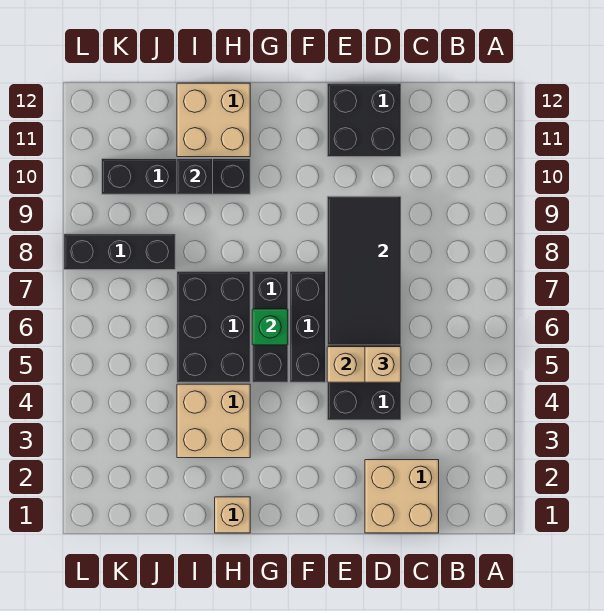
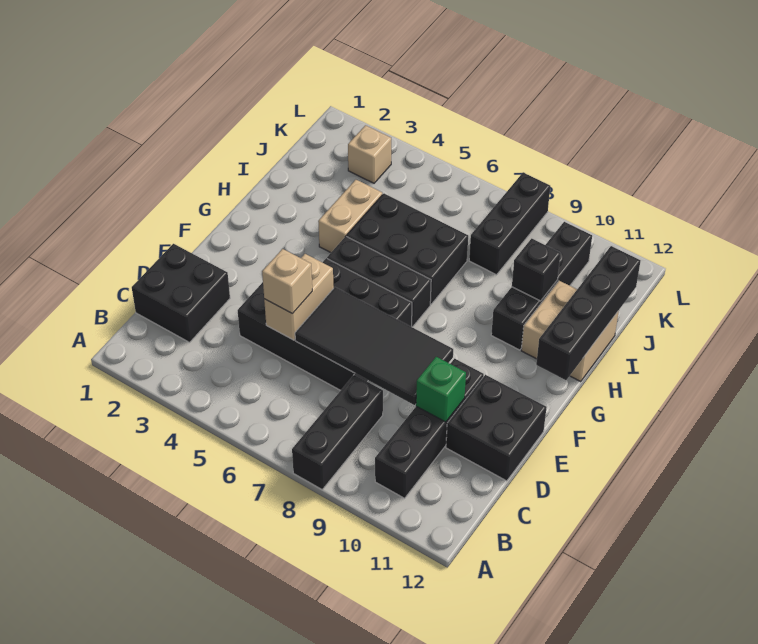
none -> black brick A8:C8 level 1
none -> black brick B10:E10 level 1
tan brick C1:D2 level 1 -> black brick C1:D2 level 1
green brick G6 level 2 -> green brick D10 level 2
none -> black brick G12:J12 level 2
tan brick H1 level 1 -> tan brick K3 level 1
tan brick H3:I4 level 1 -> tan brick H4:I4 level 1

